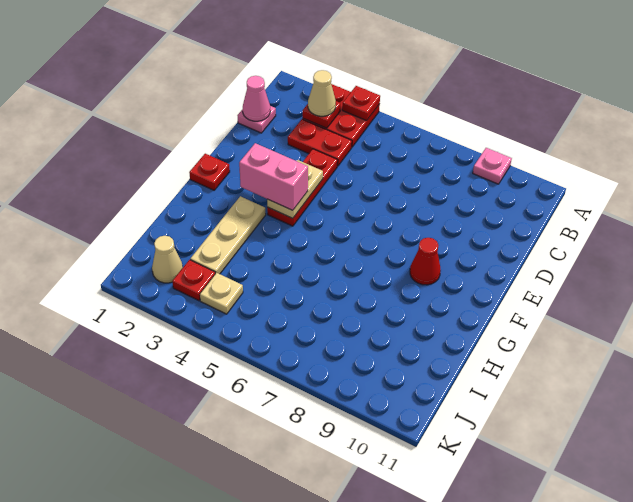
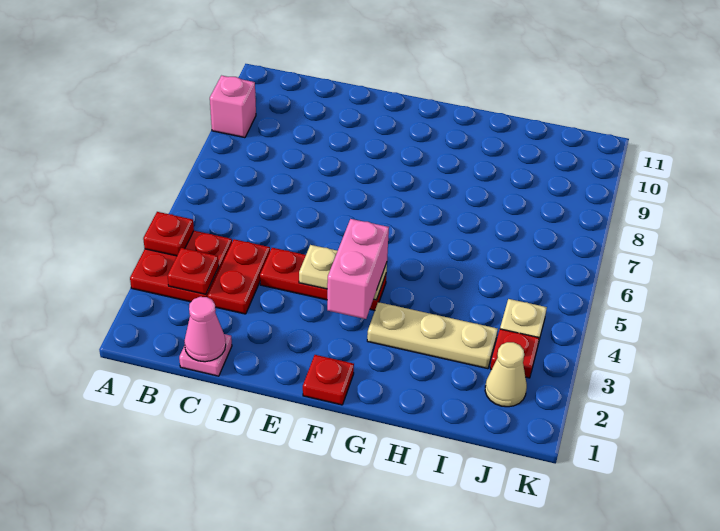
pink plate A9 level 1 -> pink brick A9 level 1
tan cone B3 level 3 -> none
red cone F9 level 1 -> none

